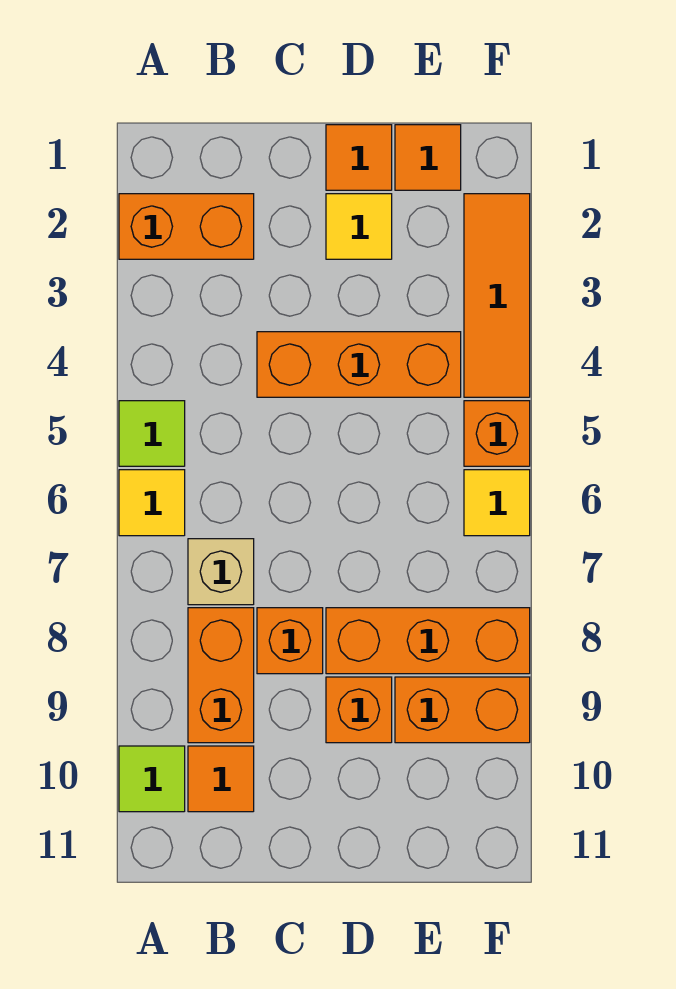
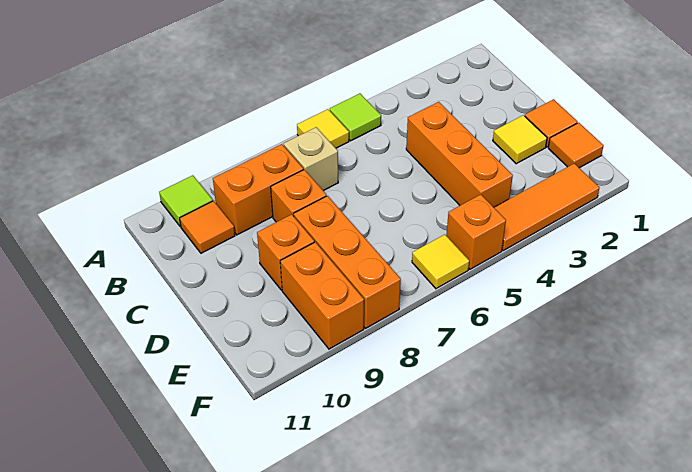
orange brick A2:B2 level 1 -> none

